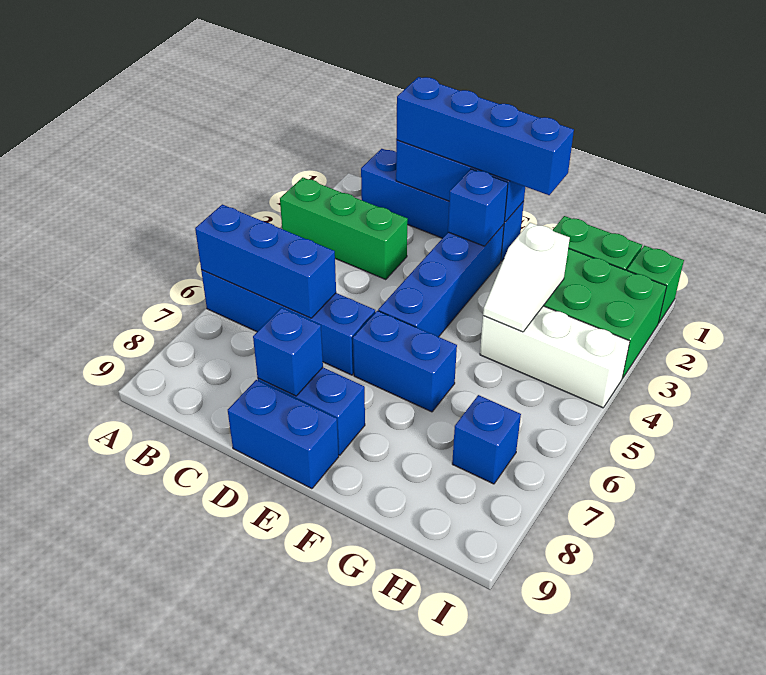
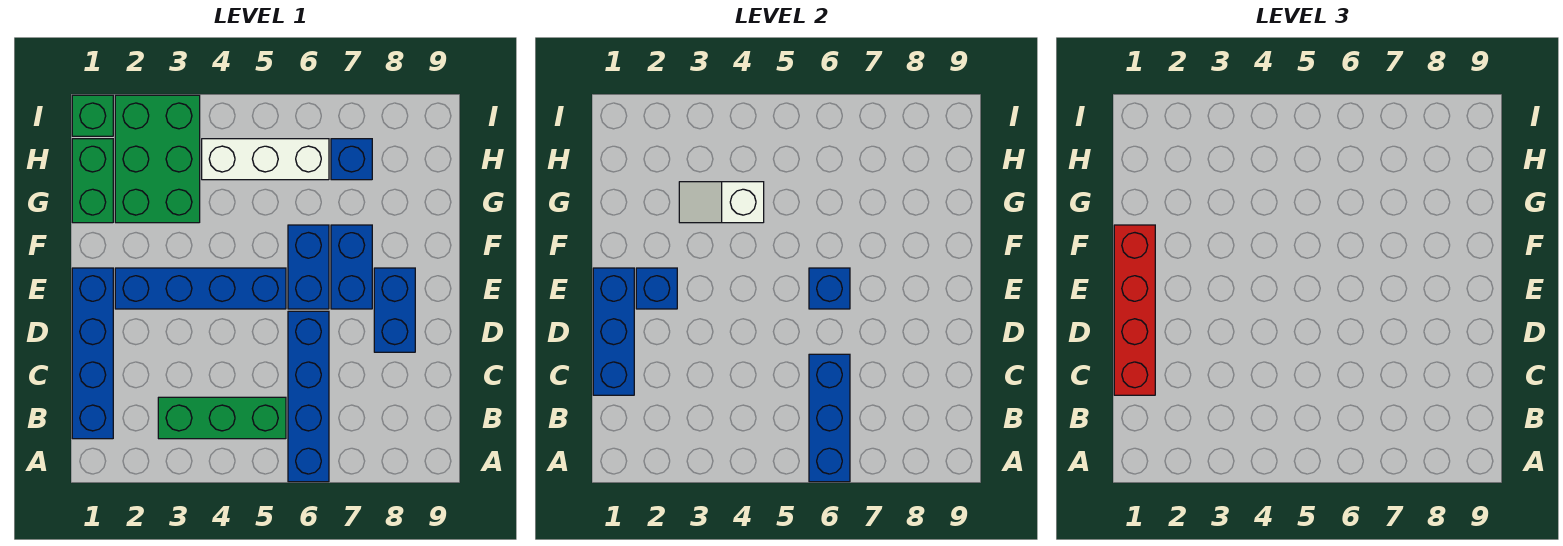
green brick A3:C3 level 1 -> green brick B3:B5 level 1
blue brick C1:F1 level 3 -> red brick C1:F1 level 3
blue brick D8 level 2 -> blue brick E6 level 2
blue brick D9:E9 level 1 -> blue brick E7:F7 level 1
white slope G3:G4 level 2 top 3 -> white slope G3:G4 level 2 top 4
white brick G4:I4 level 1 -> white brick H4:H6 level 1

